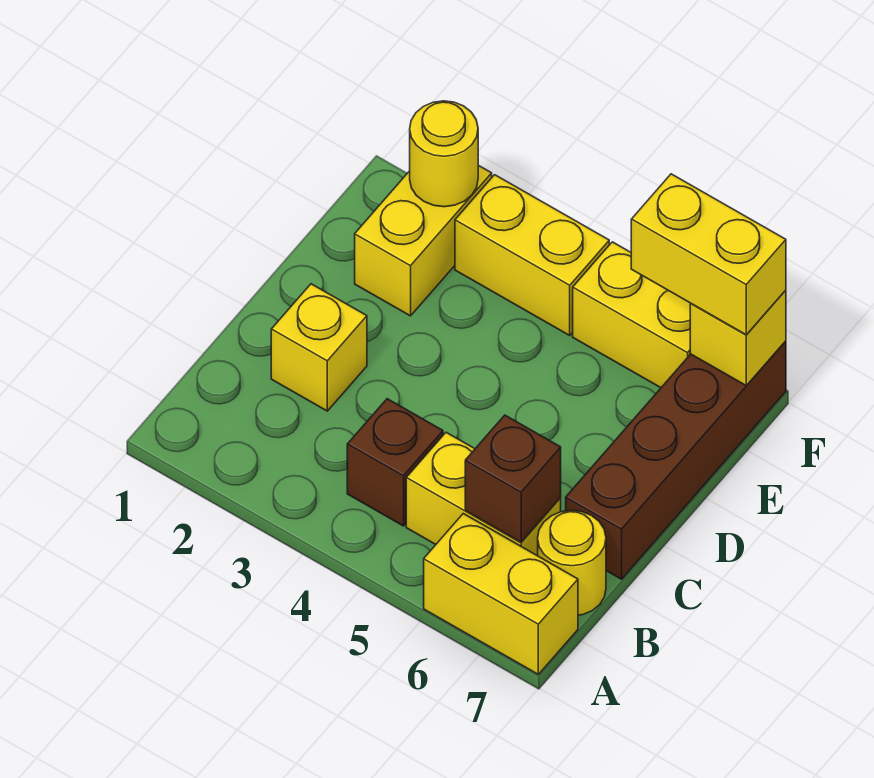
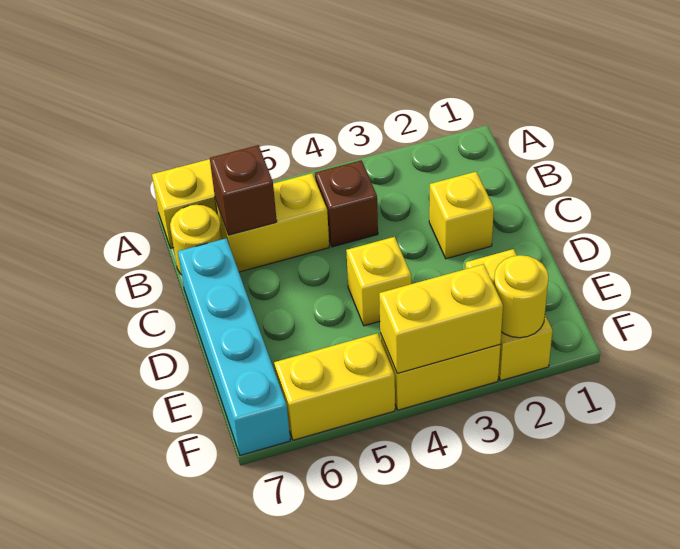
brown brick C7:F7 level 1 -> cyan brick C7:F7 level 1
yellow brick F6:F7 level 3 -> yellow brick F3:F4 level 2
yellow brick F7 level 2 -> yellow brick D4 level 1

